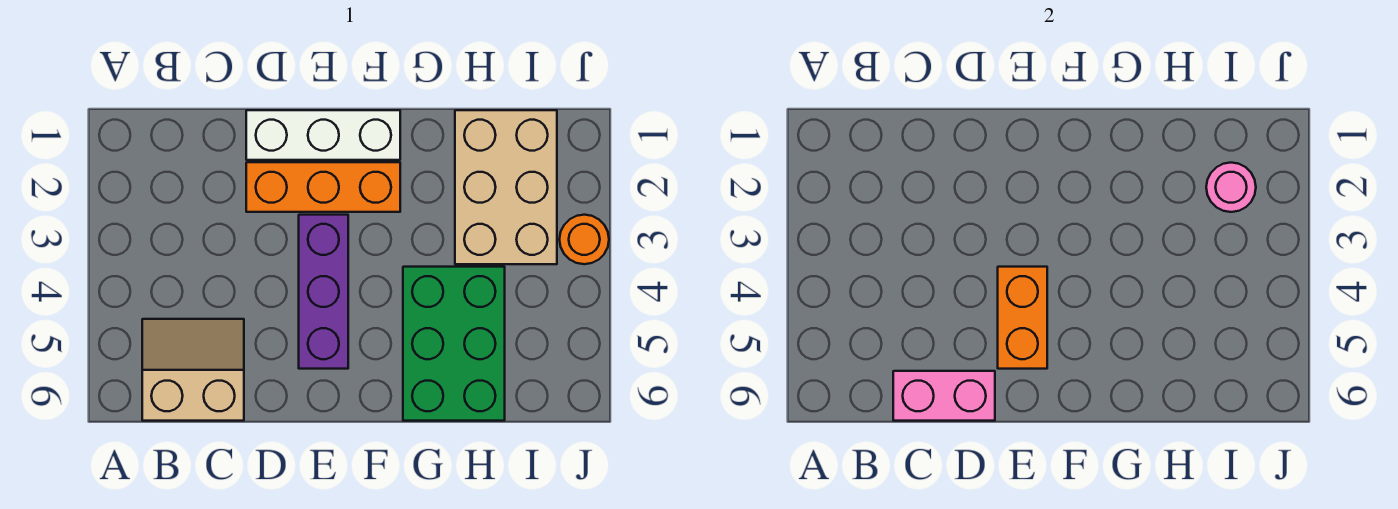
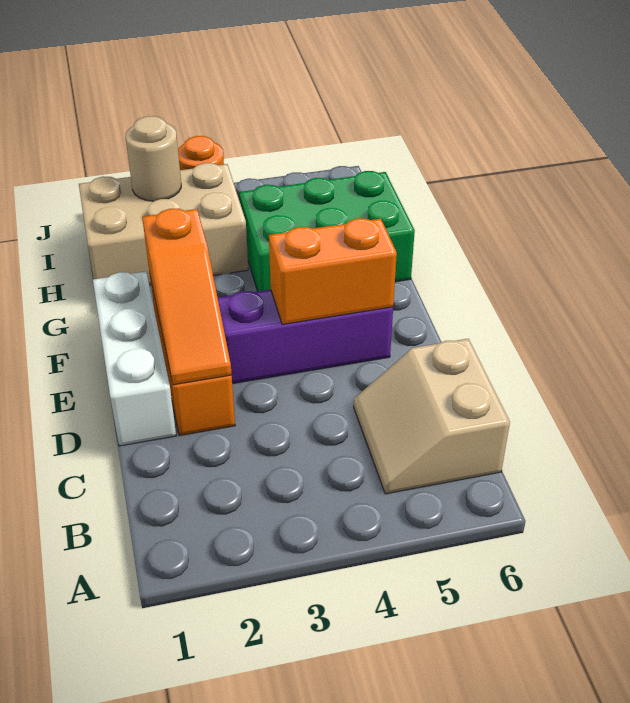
pink brick C6:D6 level 2 -> none
none -> orange slope D2:F2 level 2 top F
pink round brick I2 level 2 -> tan round brick I2 level 2

